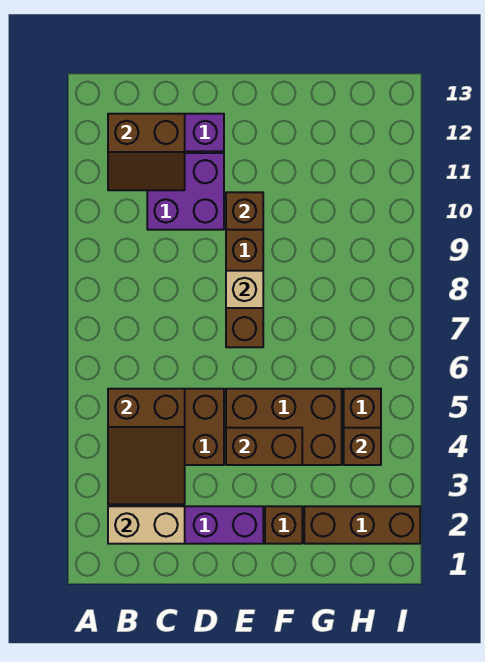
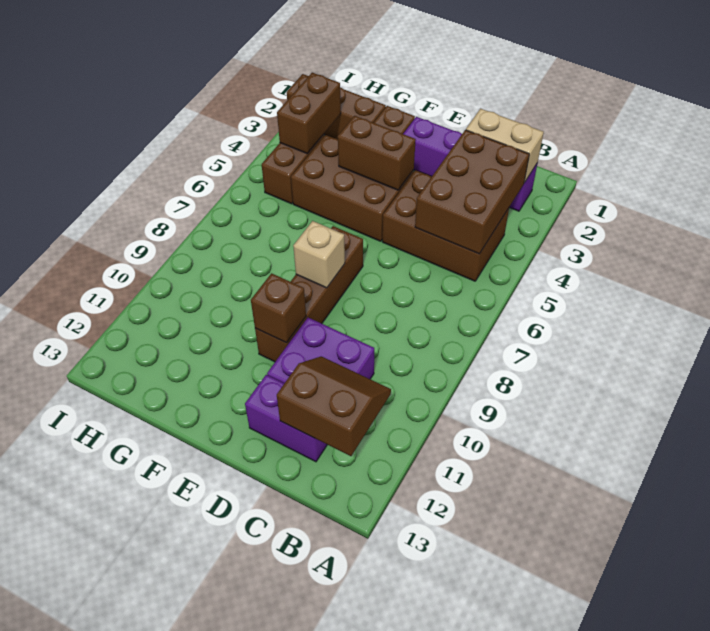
brown slope B3:C5 level 2 top 5 -> brown brick B3:C5 level 2
brown brick H4 level 2 -> brown brick H3:H4 level 2

